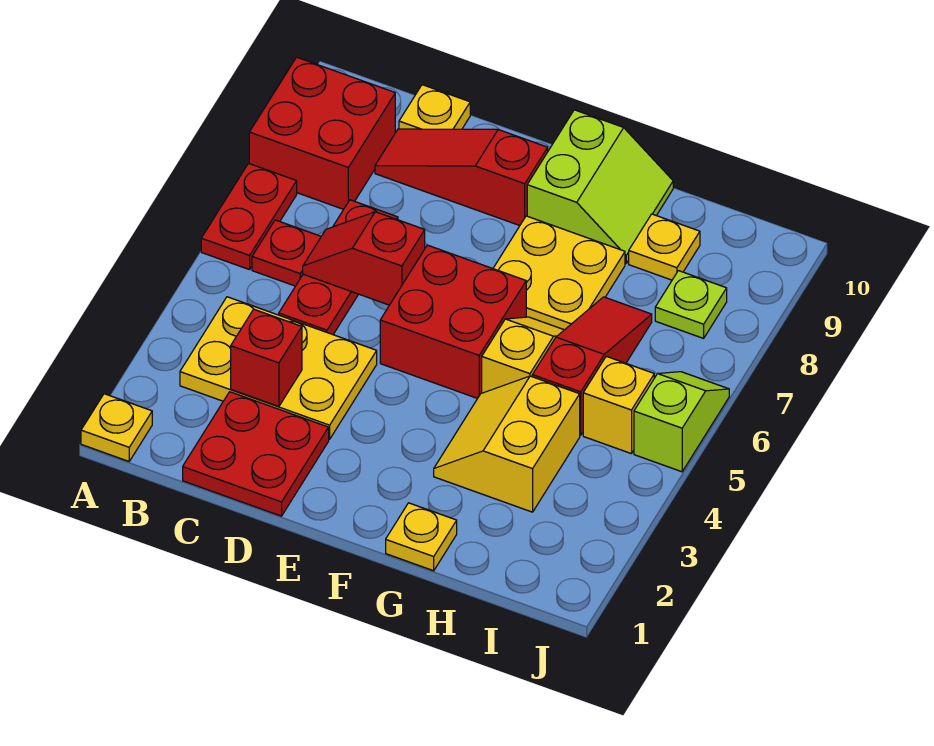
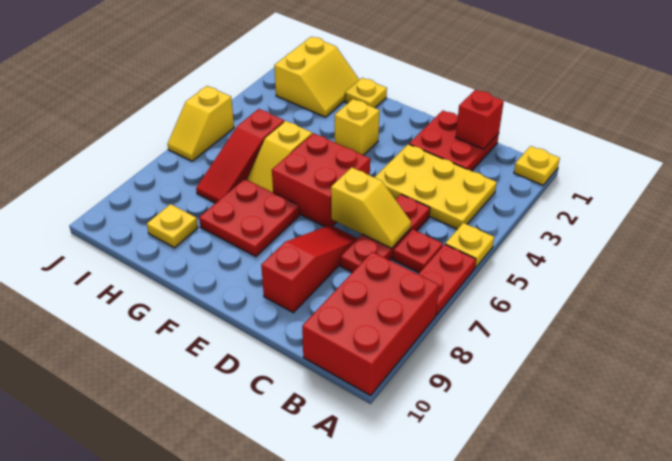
red brick A8:B9 level 1 -> red brick A8:B10 level 1
red brick C3 level 2 -> red brick C1 level 2
red slope C6:D6 level 2 top D -> yellow slope C6:D6 level 2 top D
red slope C9:E9 level 1 top E -> red slope D7:D9 level 1 top 9
yellow plate C10 level 1 -> yellow plate A5 level 1
yellow plate F7:G8 level 1 -> red plate F7:G8 level 1
lime slope F9:G10 level 1 top F -> none
yellow slope G3:H4 level 1 top H -> yellow slope H1:I2 level 1 top I
yellow brick I5 level 1 -> yellow brick F3 level 1
lime plate I8 level 1 -> none
lime slope J5:J6 level 1 top 5 -> yellow slope J5:J6 level 1 top 5

